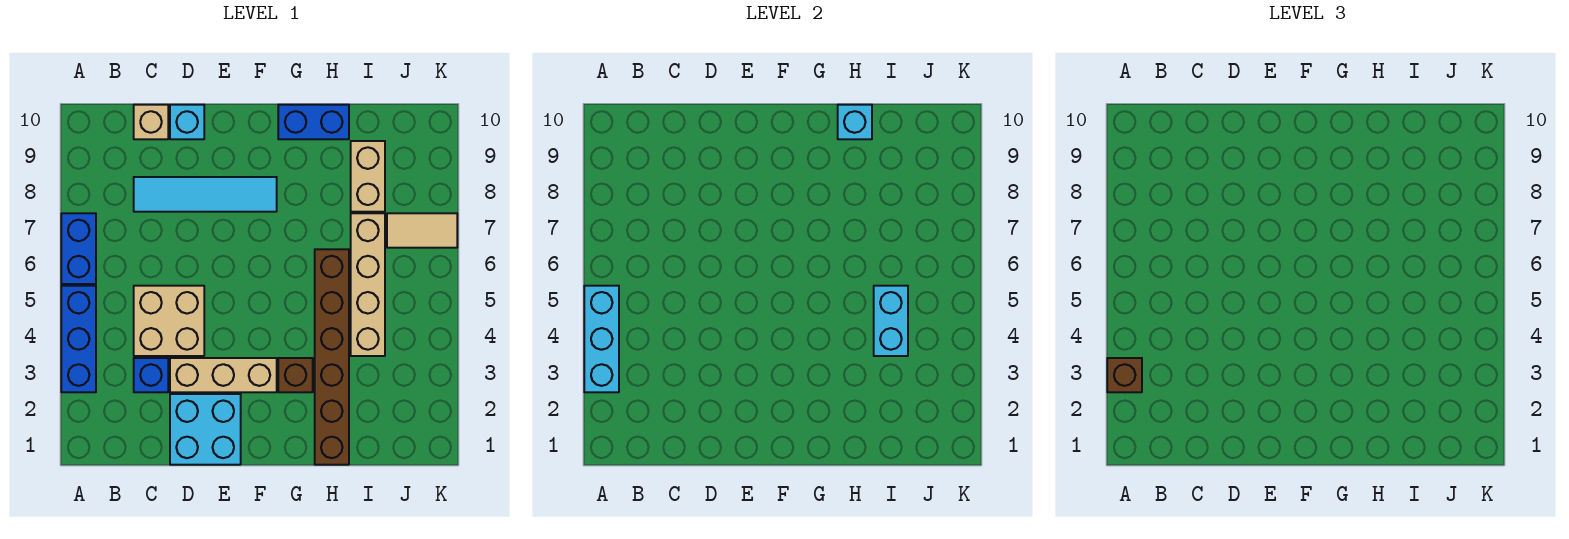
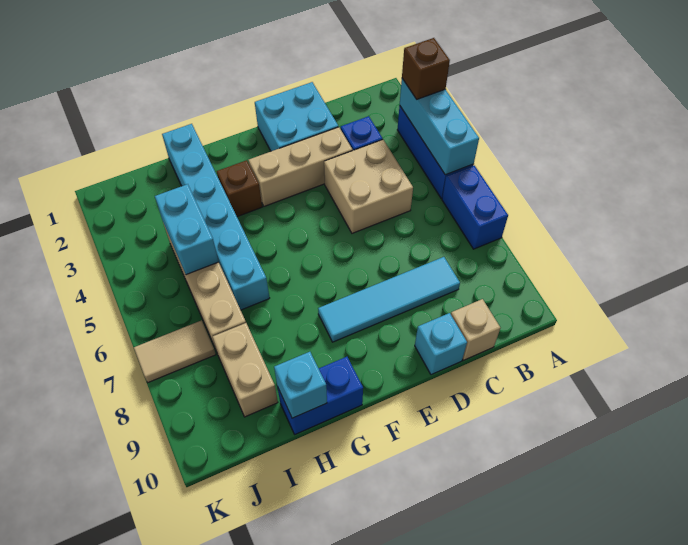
brown brick H1:H6 level 1 -> cyan brick H1:H6 level 1

